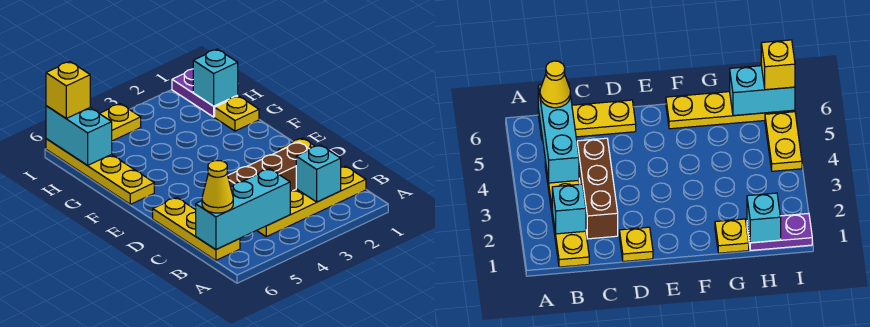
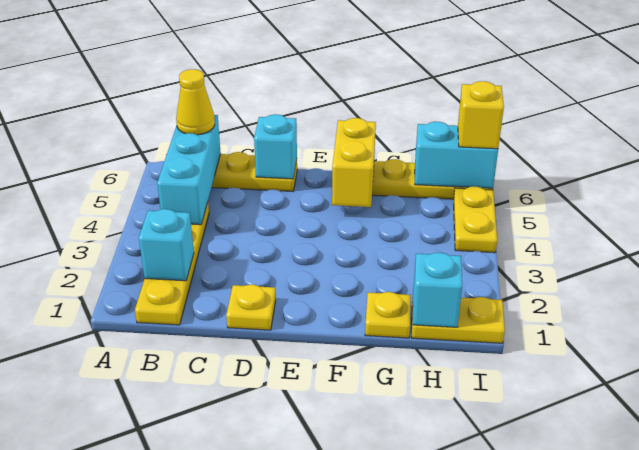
brown brick C2:C4 level 1 -> none
none -> cyan brick D6 level 2
none -> yellow brick F5:F6 level 2
purple plate H1:I1 level 1 -> yellow plate H1:I1 level 1

